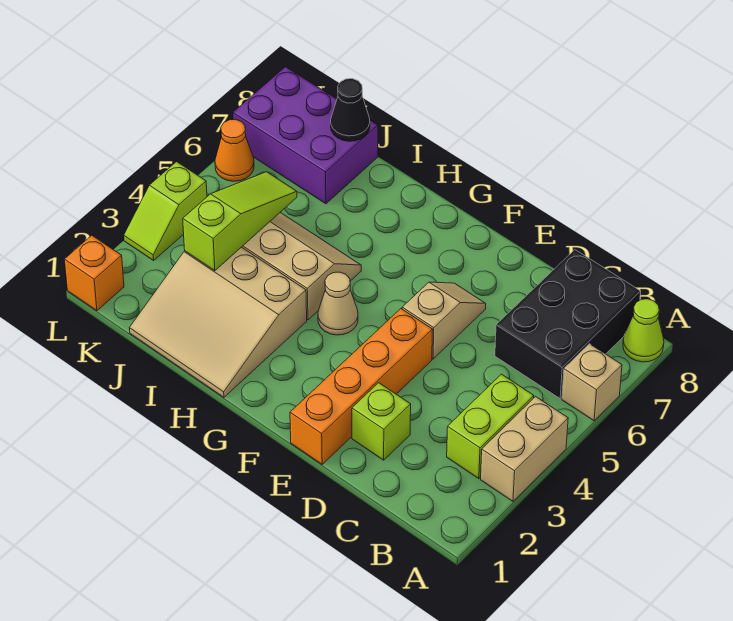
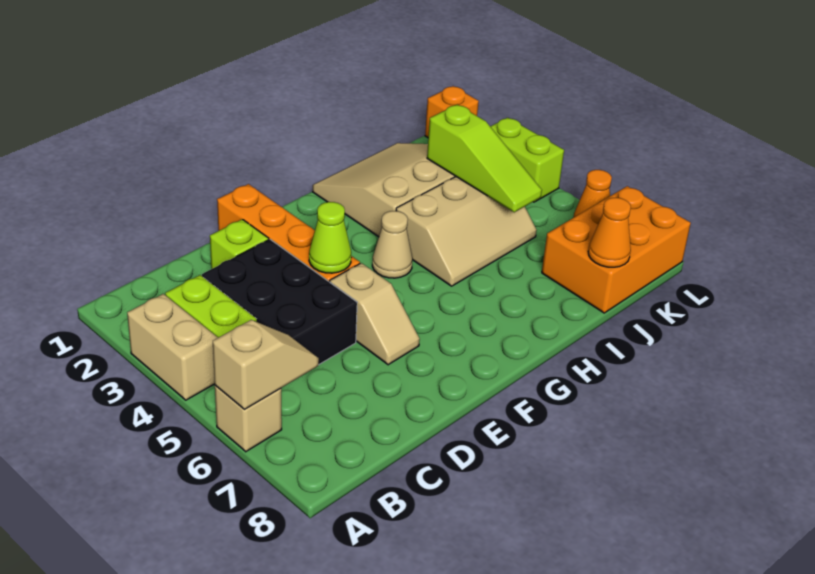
none -> tan slope A6:B6 level 2 top A
lime cone A8 level 1 -> lime cone E4 level 2
black brick B6:C8 level 1 -> black brick C3:D5 level 1
purple brick J7:L8 level 1 -> orange brick J7:L8 level 1
black cone J8 level 2 -> orange cone J8 level 2
lime slope L3:L4 level 1 top 4 -> lime brick L3:L4 level 1

